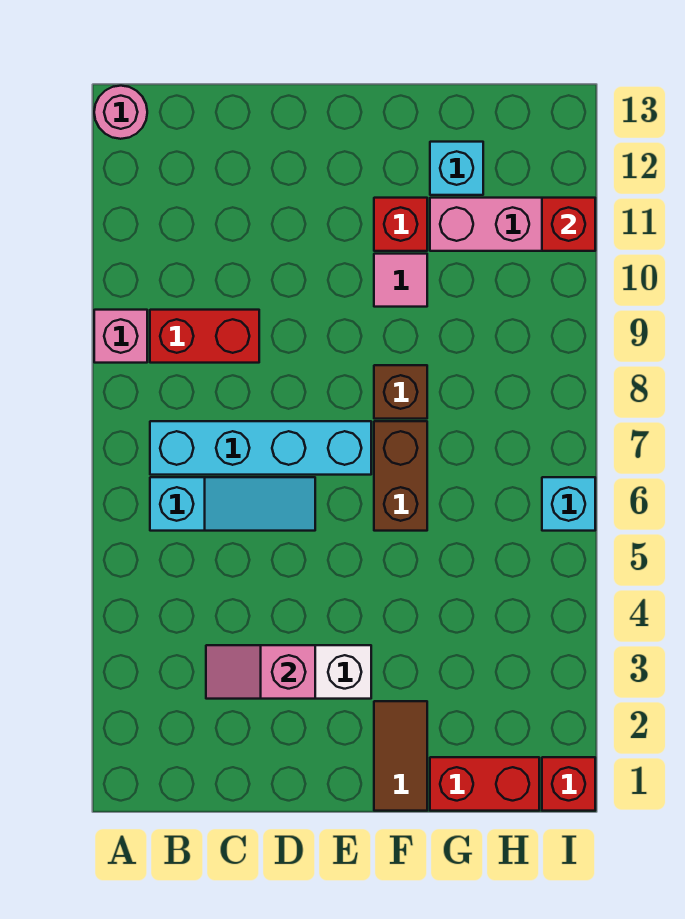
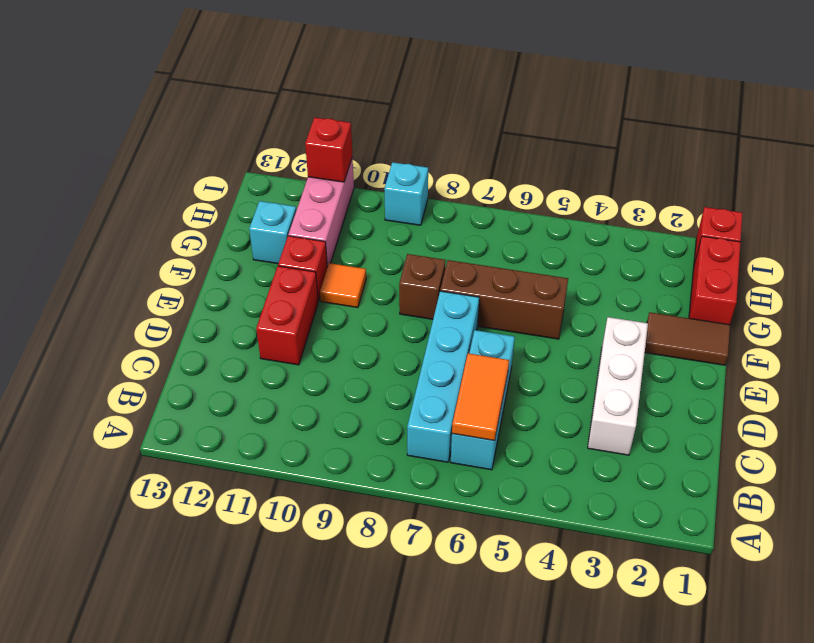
pink brick A9 level 1 -> none
pink round brick A13 level 1 -> none
cyan slope B6:D6 level 1 top B -> cyan brick B6:D6 level 1
none -> orange tile B6:C6 level 2
red brick B9:C9 level 1 -> red brick D11:E11 level 1
pink slope C3:D3 level 2 top D -> none
brown brick F6:F7 level 1 -> brown brick F5:F7 level 1
pink tile F10 level 1 -> orange tile F10 level 1
cyan brick I6 level 1 -> cyan brick I9 level 1

